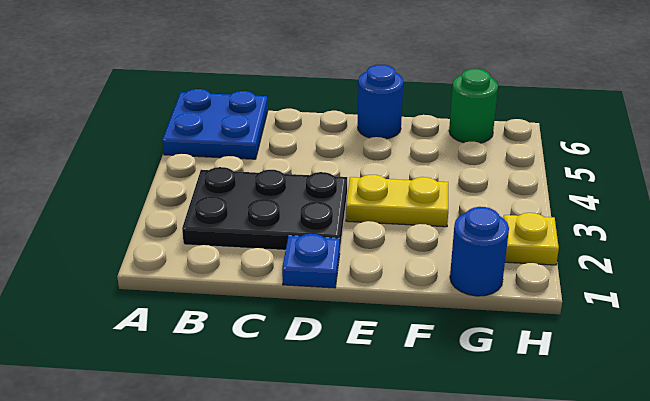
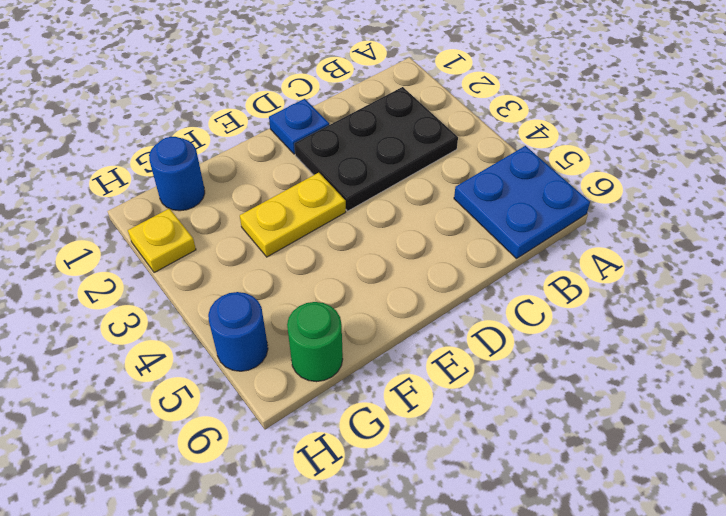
blue round brick E6 level 1 -> blue round brick H5 level 1

